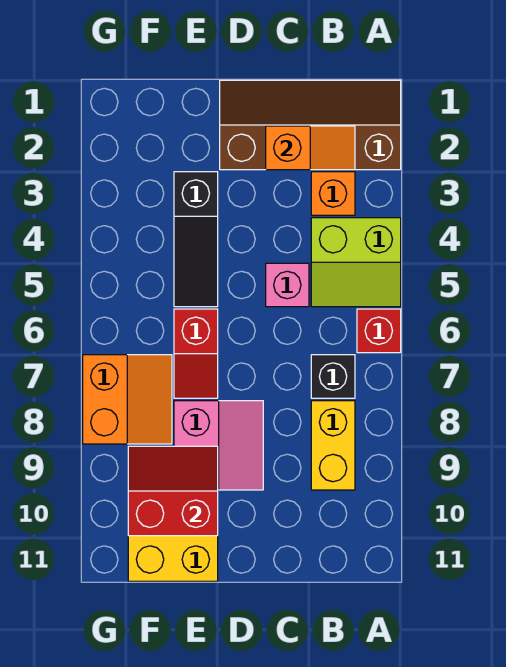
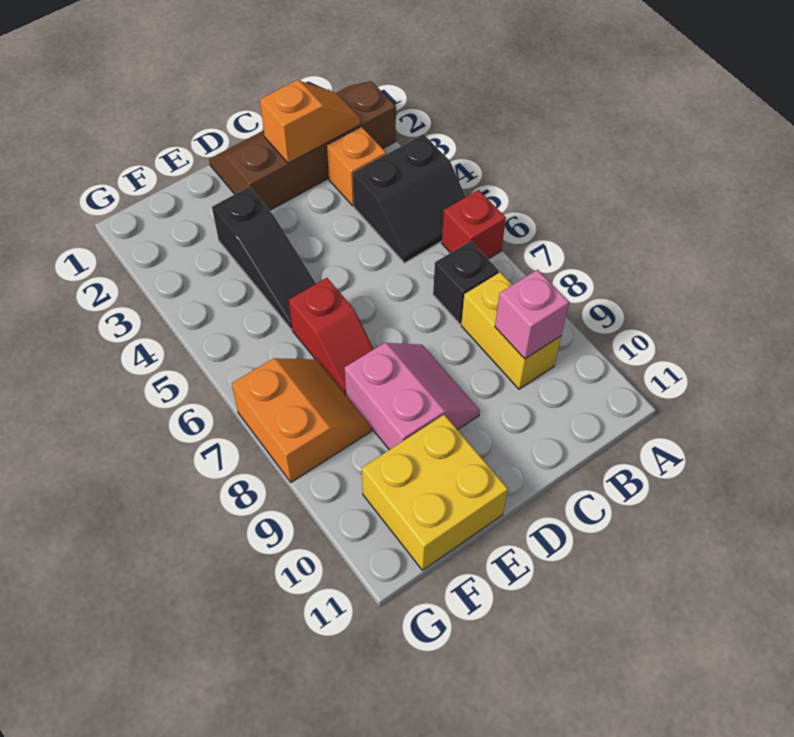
lime slope A4:B5 level 1 top 4 -> black slope A4:B5 level 1 top 4
pink brick C5 level 1 -> pink brick B9 level 2
red slope E9:F10 level 2 top 10 -> none

